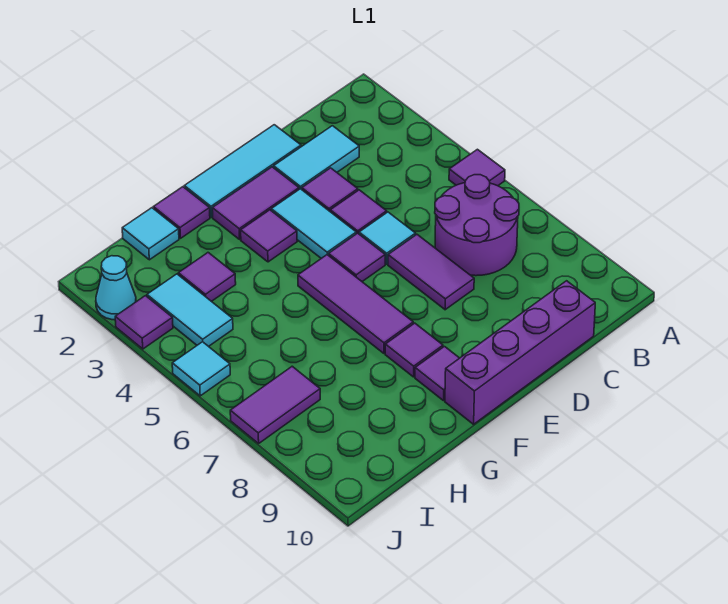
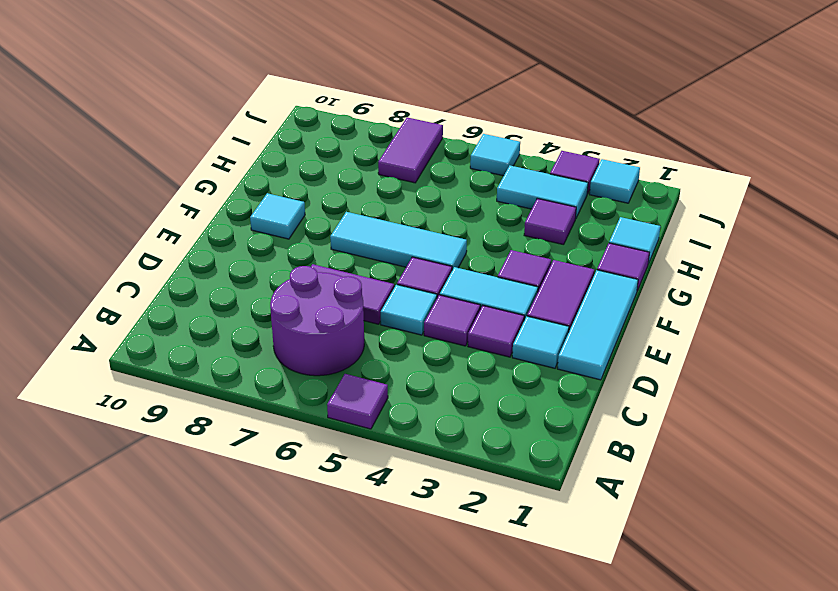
cyan tile C2:D2 level 1 -> cyan tile D2 level 1
purple brick C10:F10 level 1 -> none
purple tile F5:F7 level 1 -> cyan tile F5:F7 level 1
purple tile F8 level 1 -> none
purple tile F9 level 1 -> cyan tile F9 level 1
cyan cone J2 level 1 -> cyan tile J2 level 1

